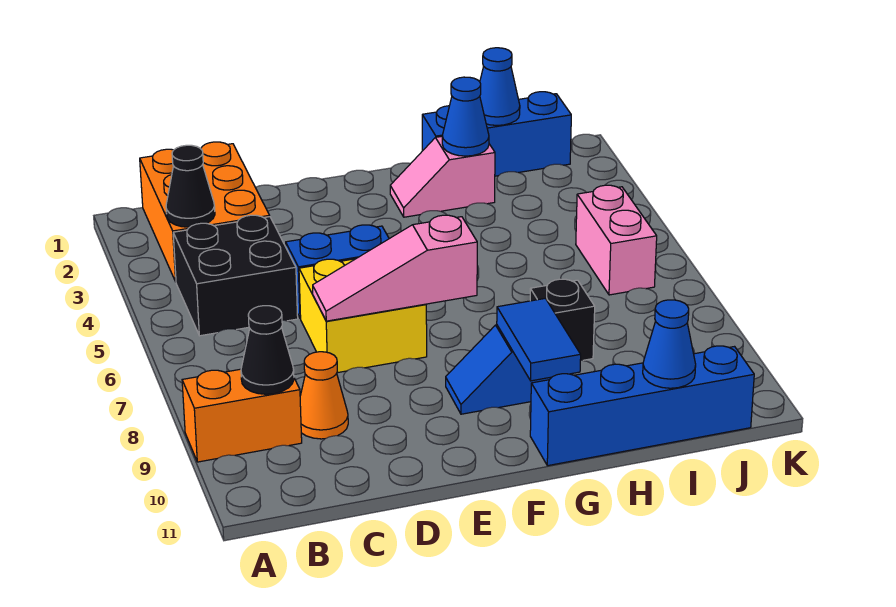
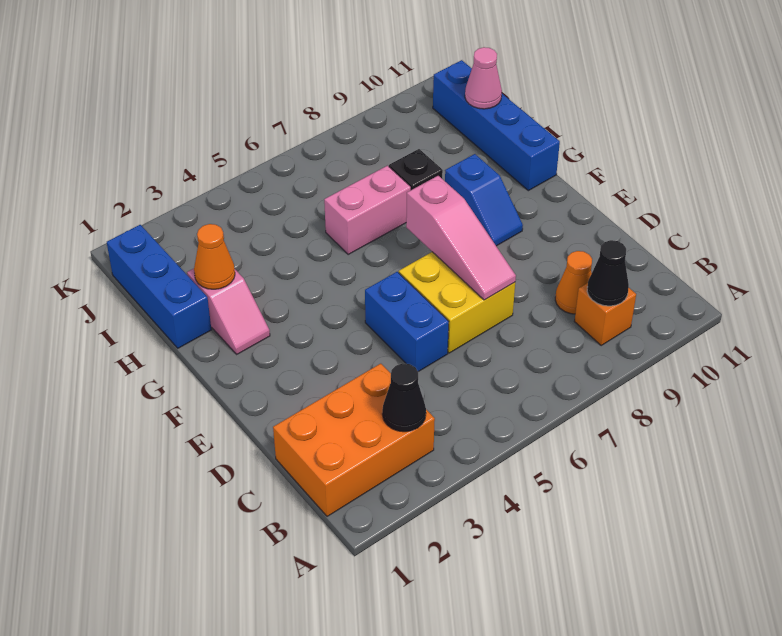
orange brick A9:B9 level 1 -> orange brick B9 level 1
black brick B4:C5 level 1 -> none
blue tile G9:G10 level 2 -> none
blue cone H2 level 2 -> orange cone H2 level 2
blue cone I1 level 2 -> none
blue cone I11 level 2 -> pink cone I11 level 2
pink brick J5:J6 level 1 -> pink brick H6:H7 level 1

